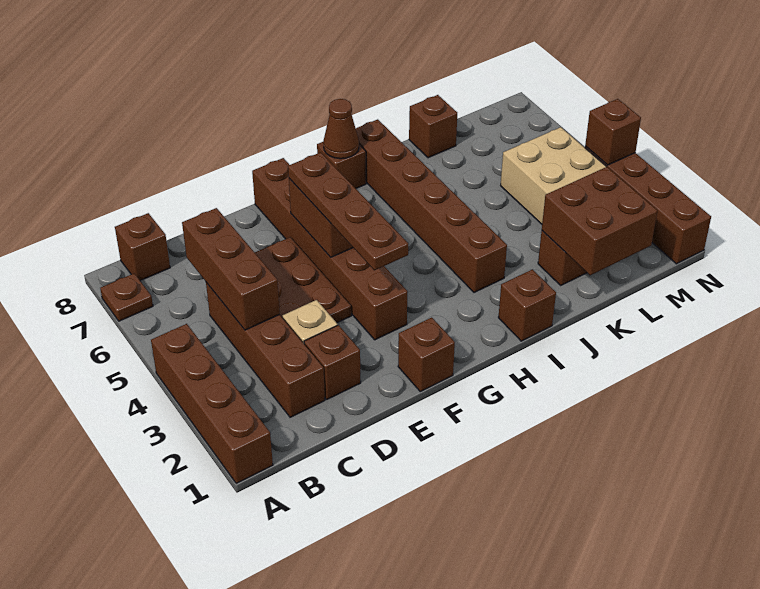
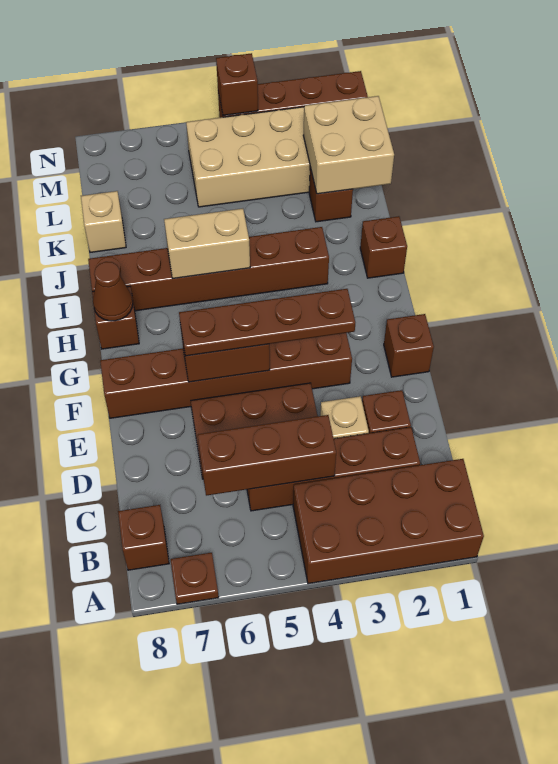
brown brick A1:A4 level 1 -> brown brick A1:B4 level 1
none -> tan brick I5:I6 level 2
brown brick K1:L2 level 2 -> tan brick K1:L2 level 2
brown brick K8 level 1 -> tan brick K8 level 1

